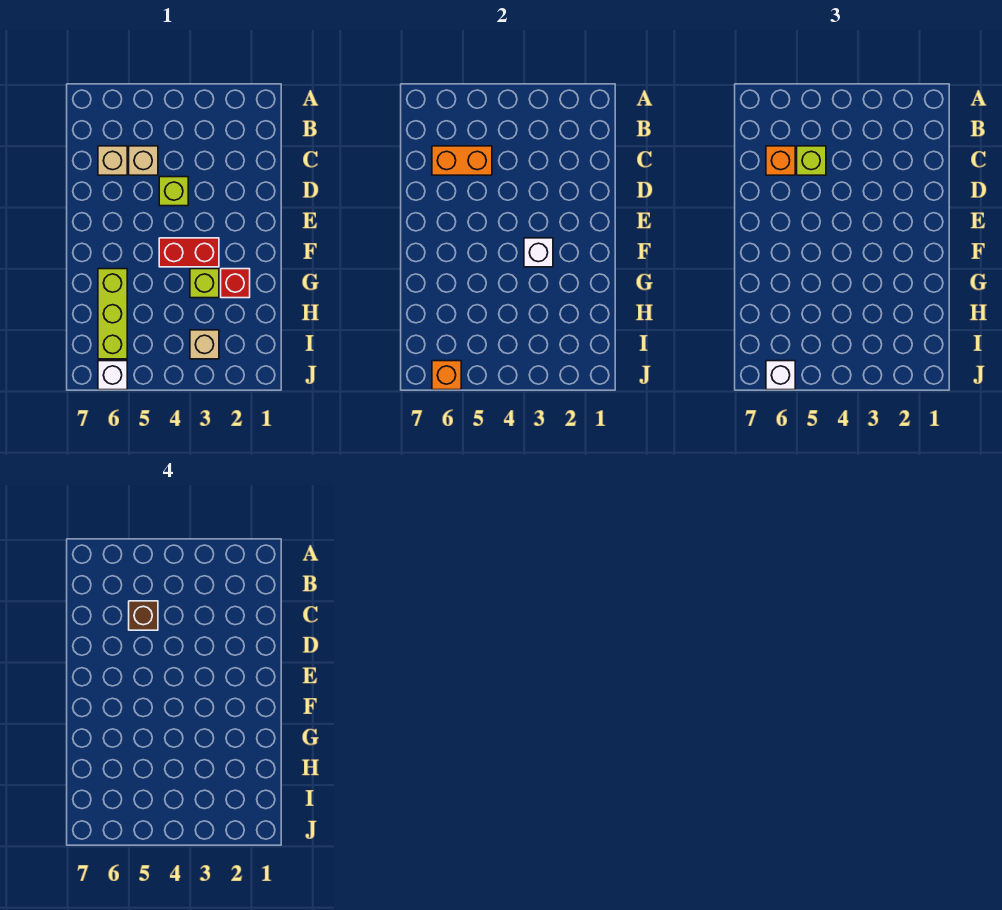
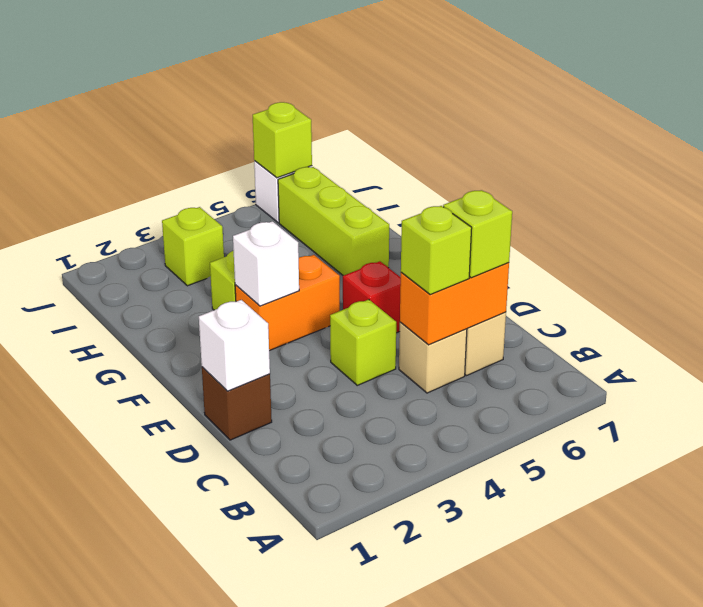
brown brick C5 level 4 -> brown brick D1 level 1
orange brick C6 level 3 -> lime brick C6 level 3
red brick F3:F4 level 1 -> orange brick F3:F4 level 1
red brick G2 level 1 -> red brick E5 level 1
tan brick I3 level 1 -> lime brick I3 level 1
orange brick J6 level 2 -> lime brick J6 level 2
white brick J6 level 3 -> white brick D1 level 2

